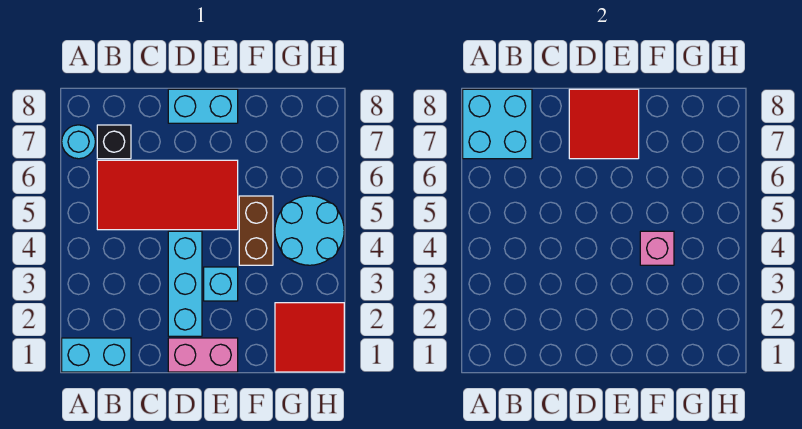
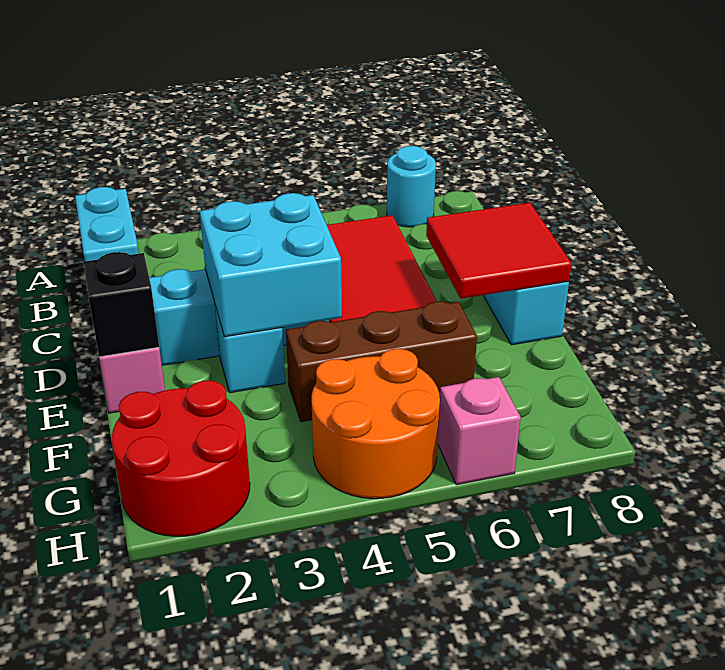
cyan brick A7:B8 level 2 -> cyan brick D3:E4 level 2
black brick B7 level 1 -> black brick E1 level 2
brown brick F4:F5 level 1 -> brown brick F4:F6 level 1
pink brick F4 level 2 -> pink brick H6 level 1
red tile G1:H2 level 1 -> red round brick G1:H2 level 1
cyan round brick G4:H5 level 1 -> orange round brick G4:H5 level 1

